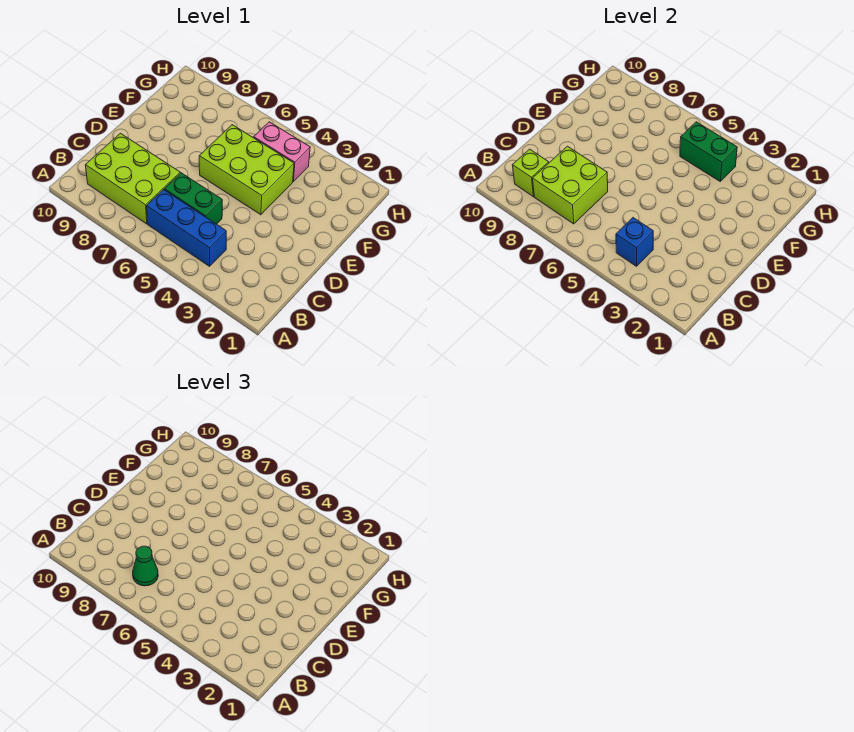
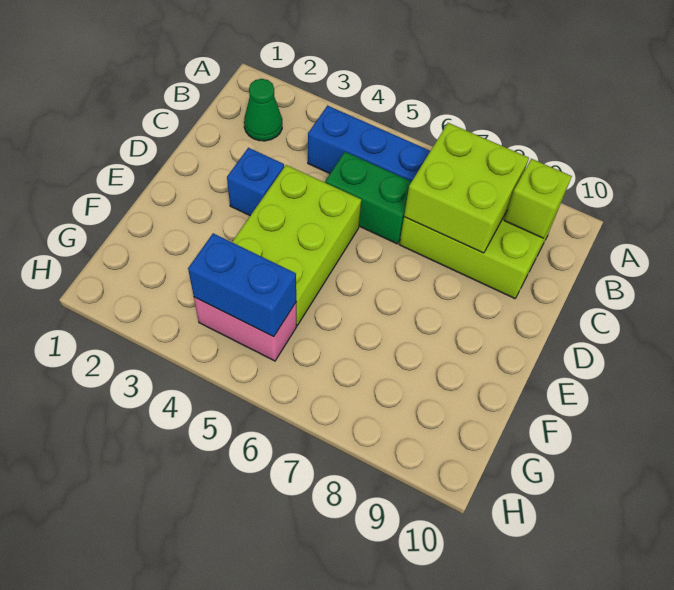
blue brick B4 level 2 -> blue brick D3 level 1
green cone B7 level 3 -> green cone B2 level 1
lime brick E4:F6 level 1 -> lime brick D4:F5 level 1
green brick G4:G5 level 2 -> blue brick G4:G5 level 2

